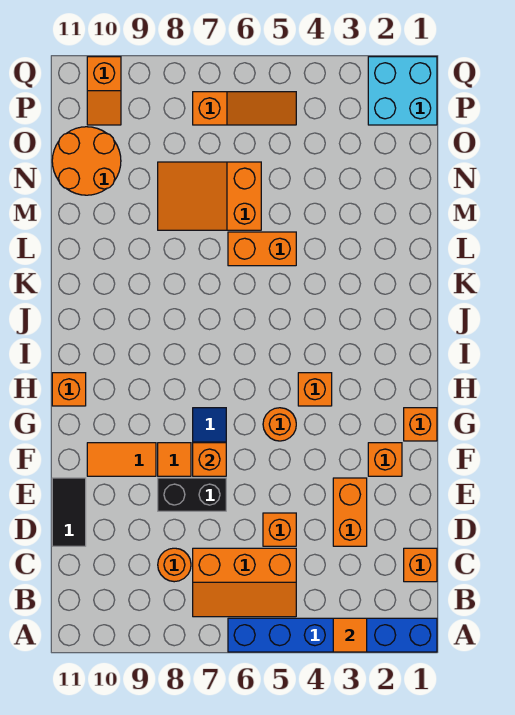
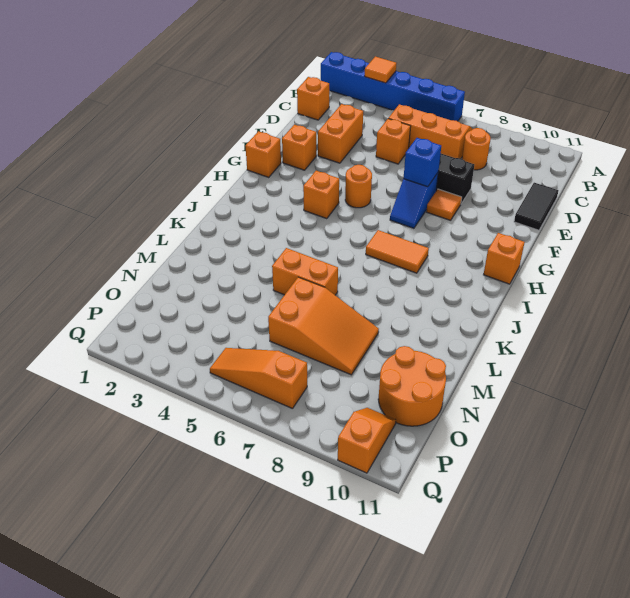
orange brick F7 level 2 -> blue brick F7 level 2
orange tile F9:F10 level 1 -> orange tile I7:I8 level 1
cyan brick P1:Q2 level 1 -> none

